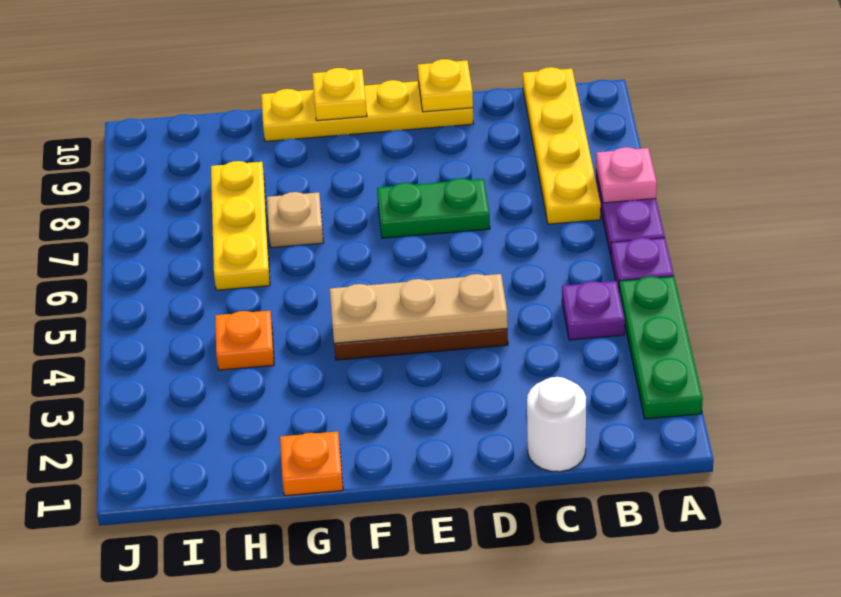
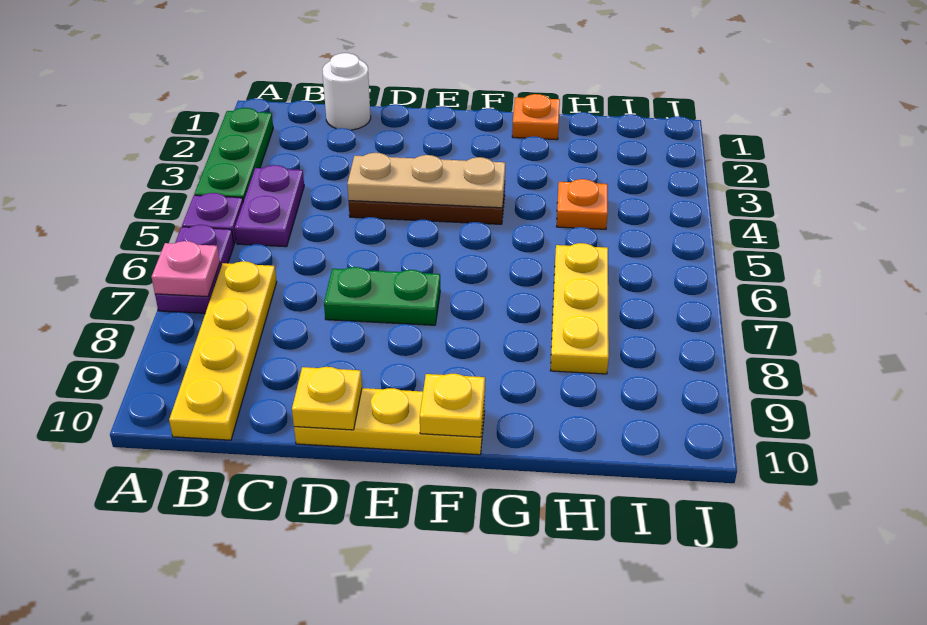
purple plate B4 level 1 -> purple plate B4:B5 level 1
yellow plate D10:G10 level 1 -> yellow plate D10:F10 level 1
tan plate G7 level 1 -> none

